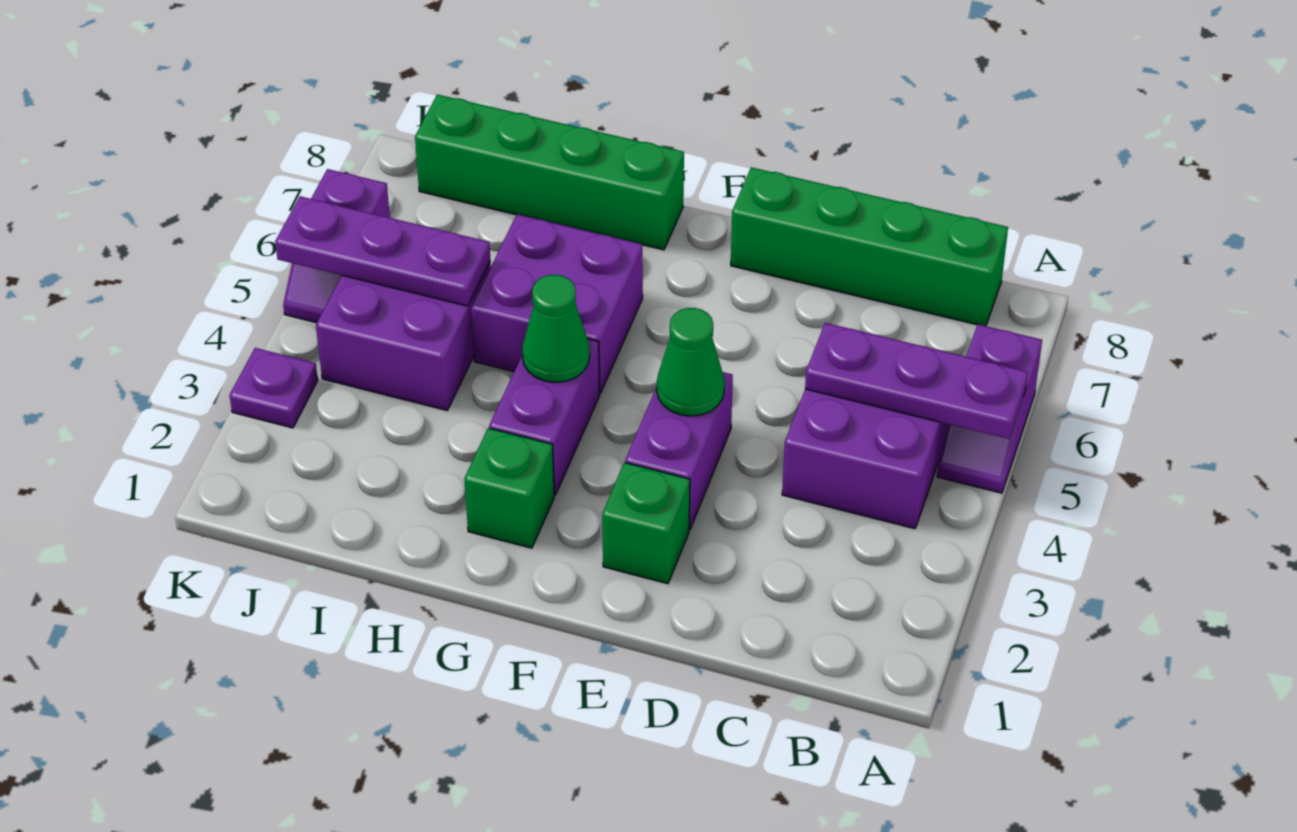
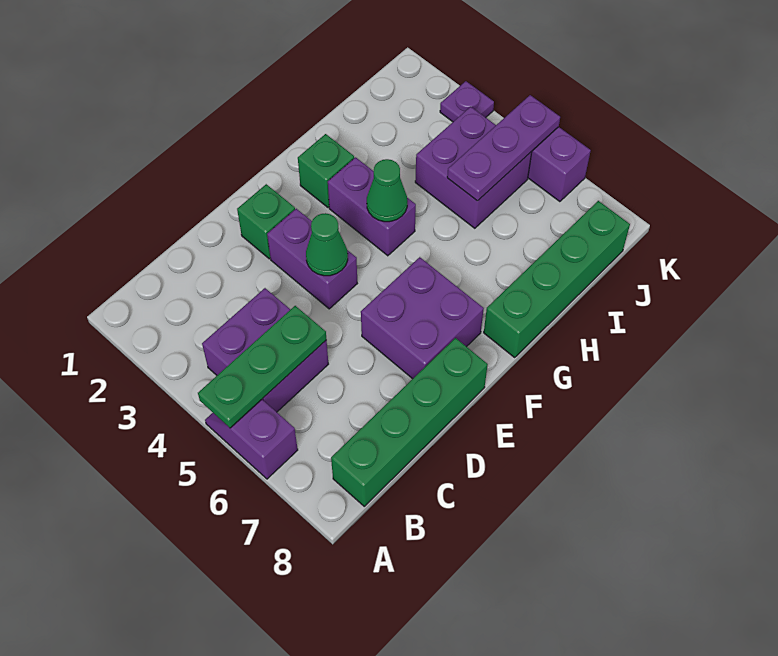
purple plate A5:C5 level 2 -> green plate A5:C5 level 2
purple brick G5:H6 level 1 -> purple brick E6:F7 level 1

